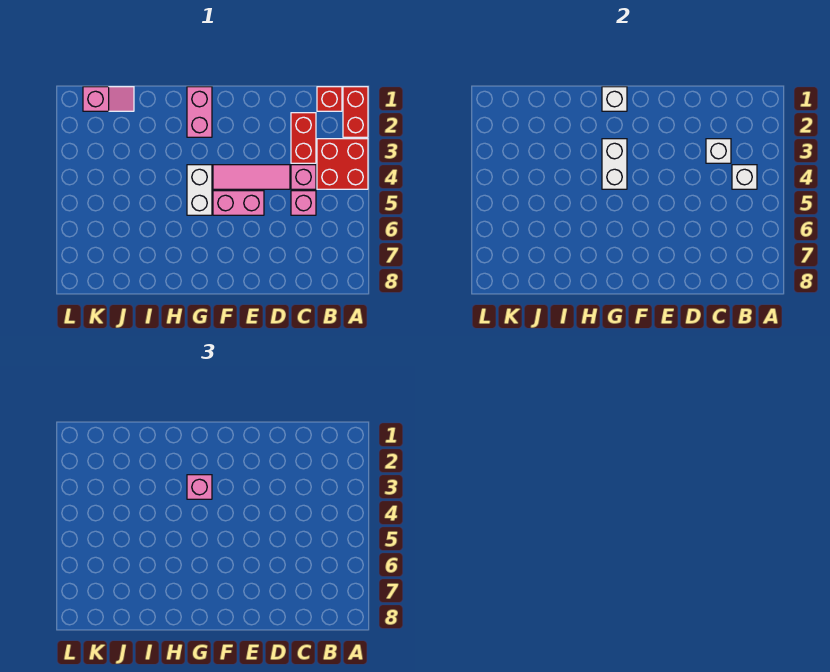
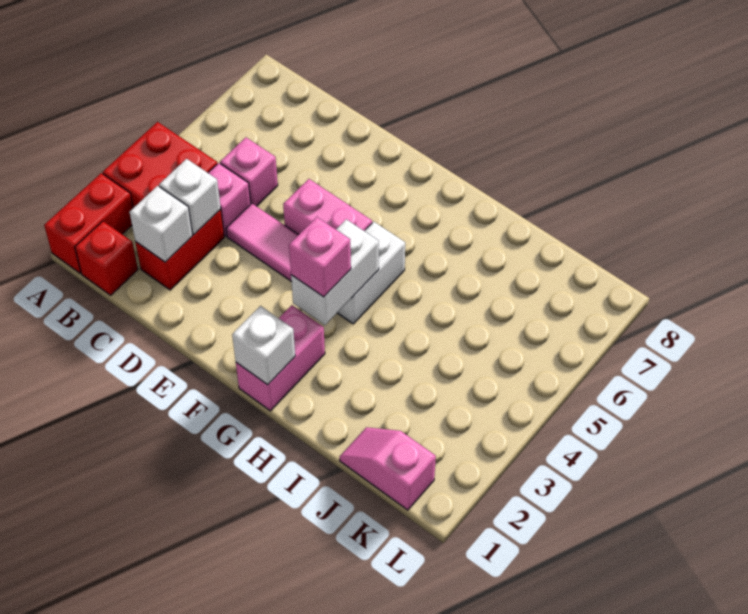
white brick B4 level 2 -> white brick C2 level 2

